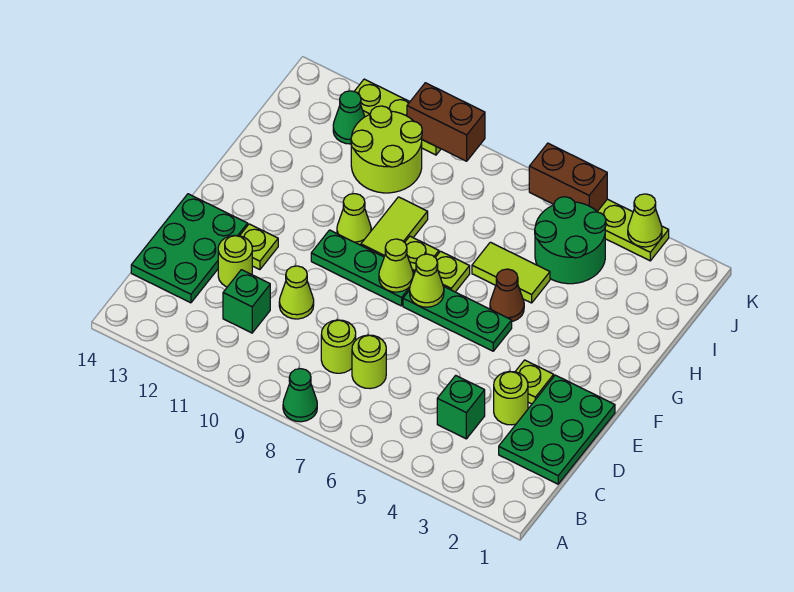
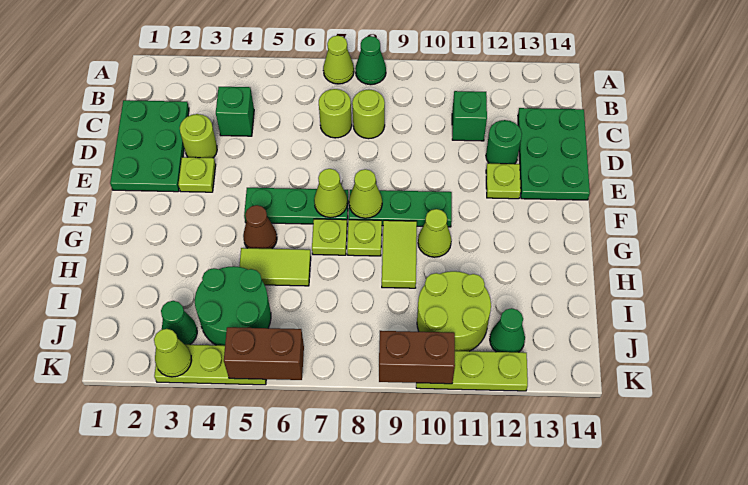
lime cone D10 level 1 -> lime cone A7 level 1
lime round brick D12 level 1 -> green round brick D12 level 1
none -> green cone J3 level 1

